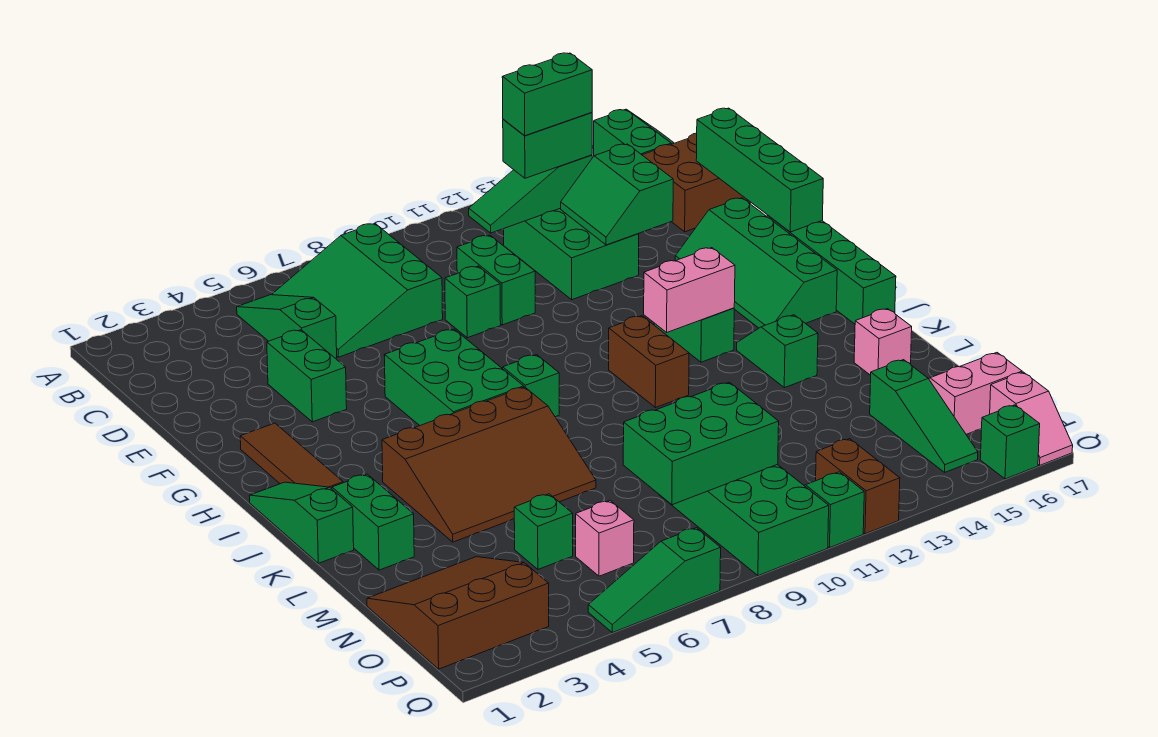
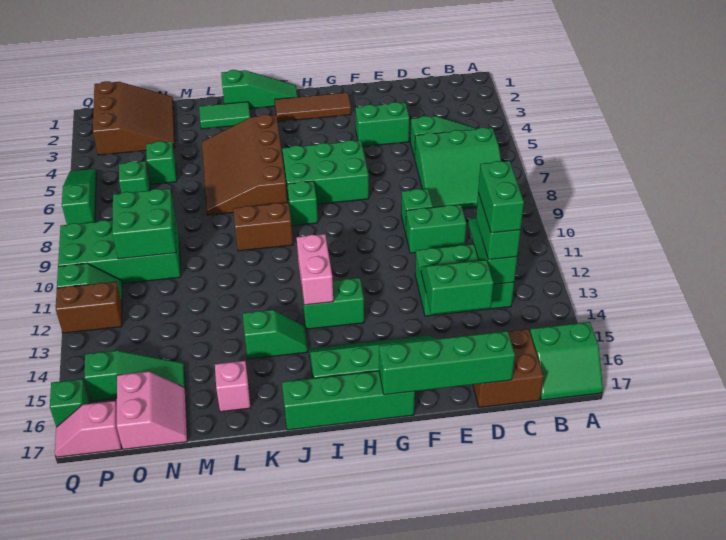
green slope B6:D8 level 1 top 8 -> green slope B6:D8 level 1 top 6
brown brick I11:J11 level 1 -> brown brick J9:K9 level 1
green brick K2:L2 level 1 -> green tile K2:L2 level 1
green brick N8:O10 level 2 -> green brick N9:O10 level 2
green slope N15:P15 level 1 top N -> green slope N15:P15 level 1 top P
pink brick O6 level 1 -> green brick O6 level 1

